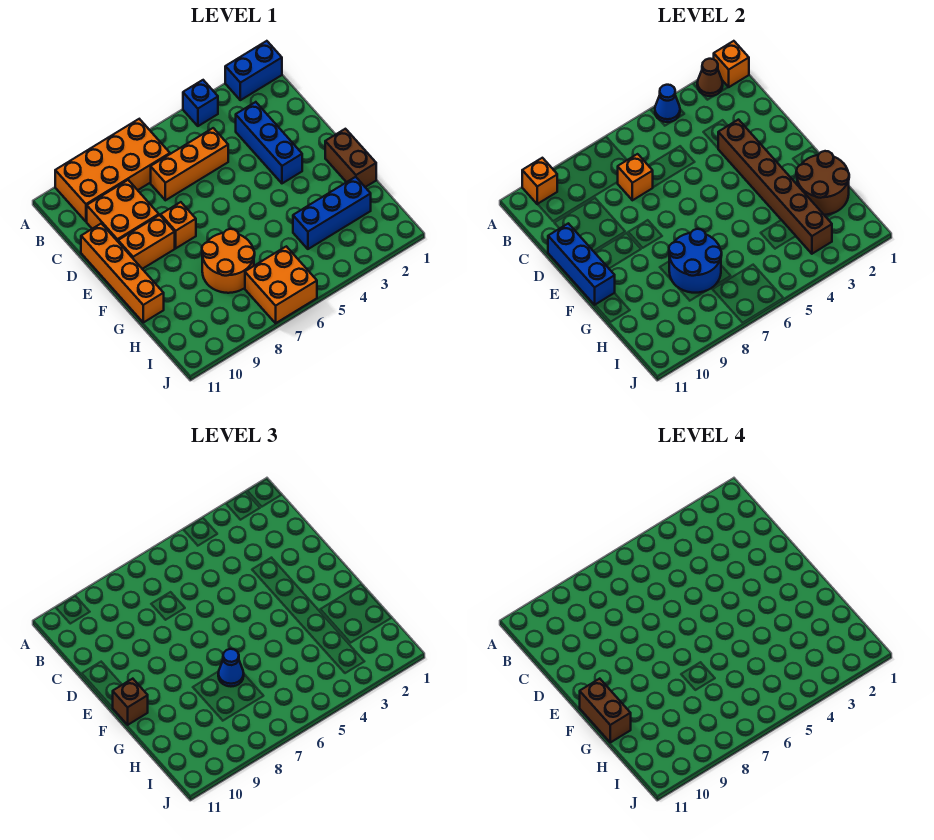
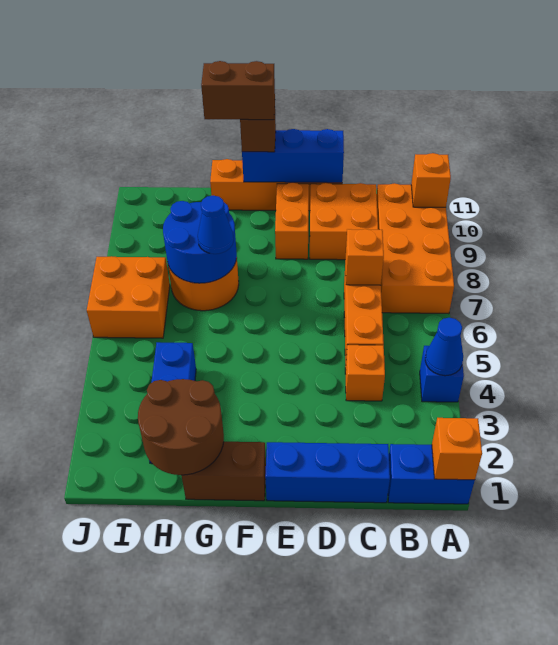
blue brick A1:A2 level 1 -> blue brick A1:B1 level 1
brown cone A2 level 2 -> none
blue brick C3:E3 level 1 -> blue brick C1:E1 level 1
brown brick D3:I3 level 2 -> none
orange brick E8 level 1 -> orange brick C4 level 1

